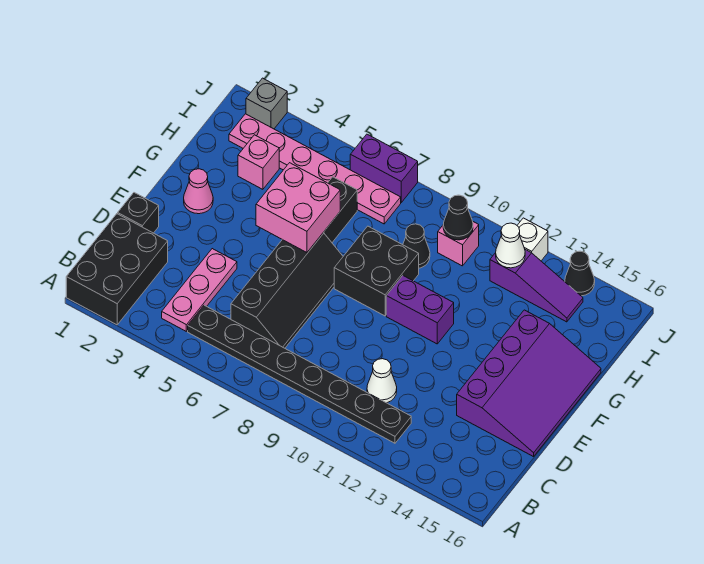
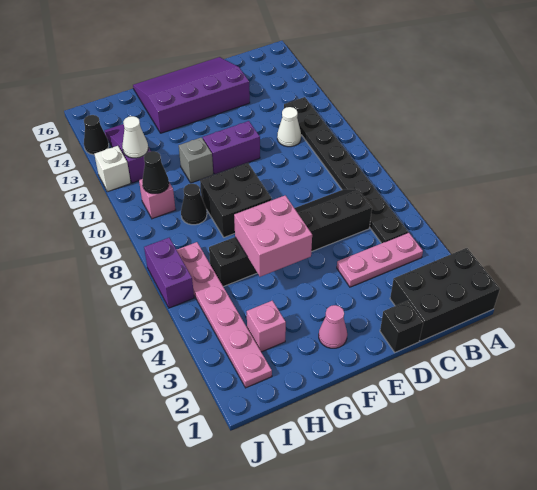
purple brick F10:F11 level 1 -> purple brick E11:F11 level 1
grey brick J2 level 1 -> grey brick G11 level 1

